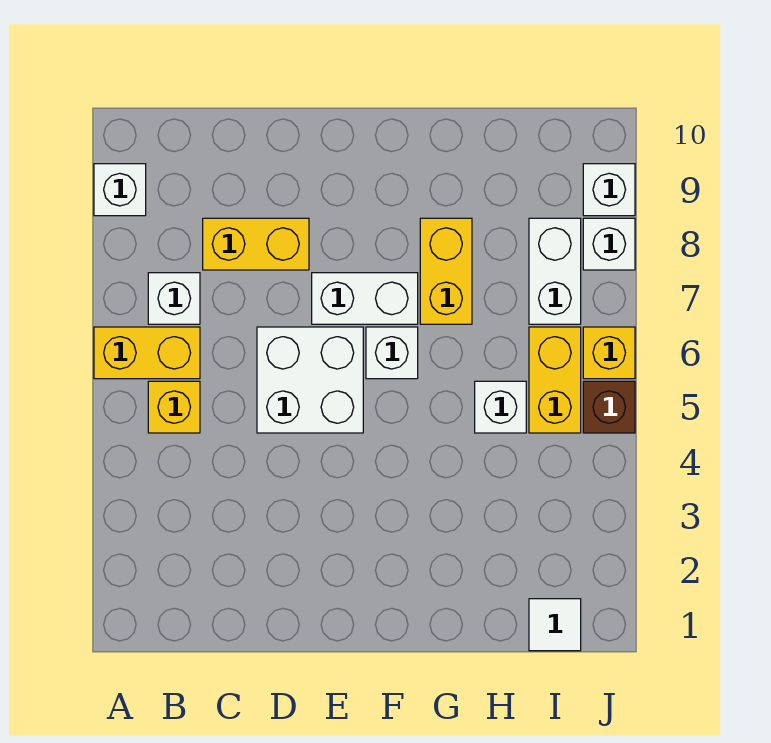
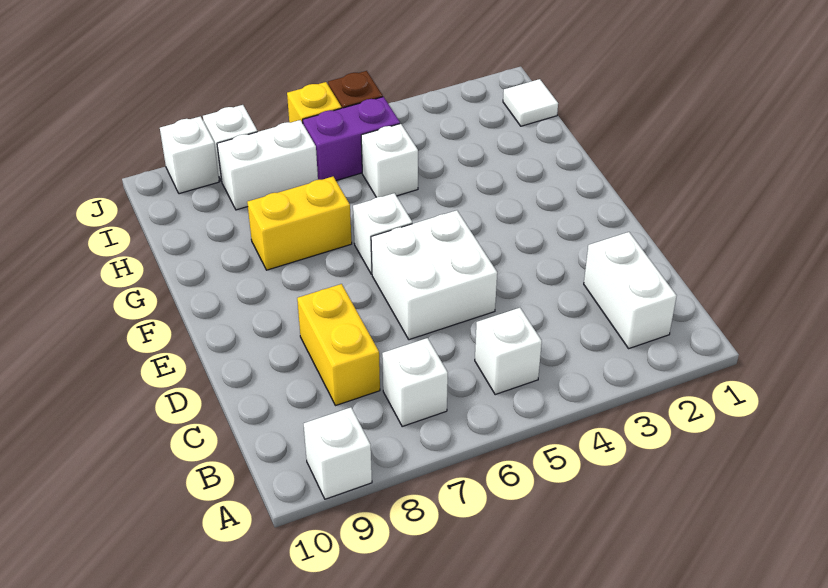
yellow brick A6:B6 level 1 -> none
yellow brick B5 level 1 -> white brick B5 level 1
white brick E7:F7 level 1 -> white brick B2:C2 level 1
yellow brick I5:I6 level 1 -> purple brick I5:I6 level 1

